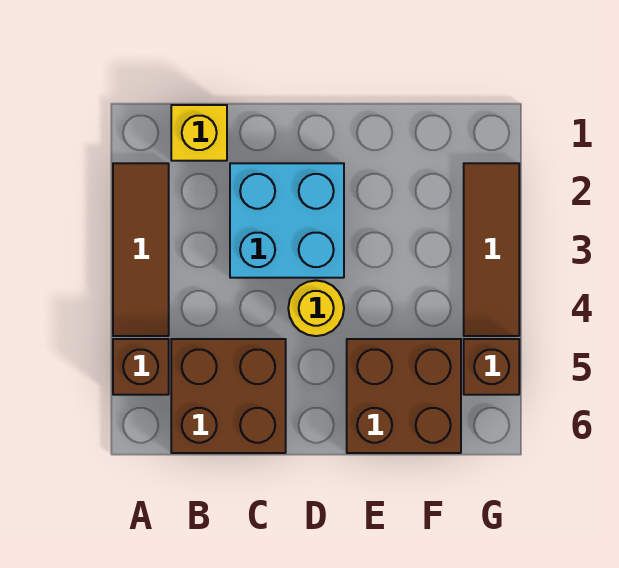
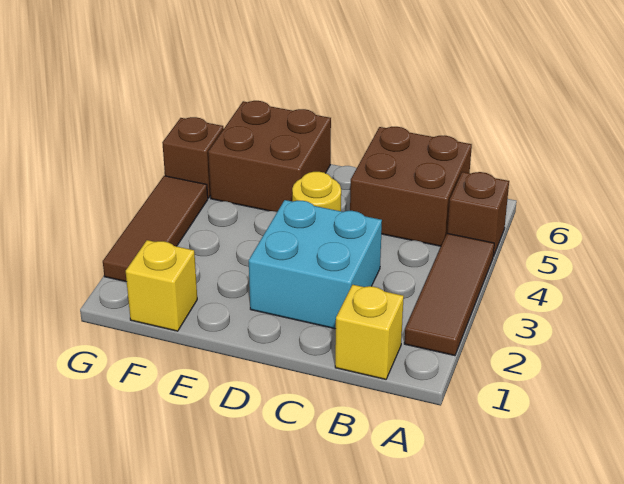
none -> yellow brick F1 level 1

